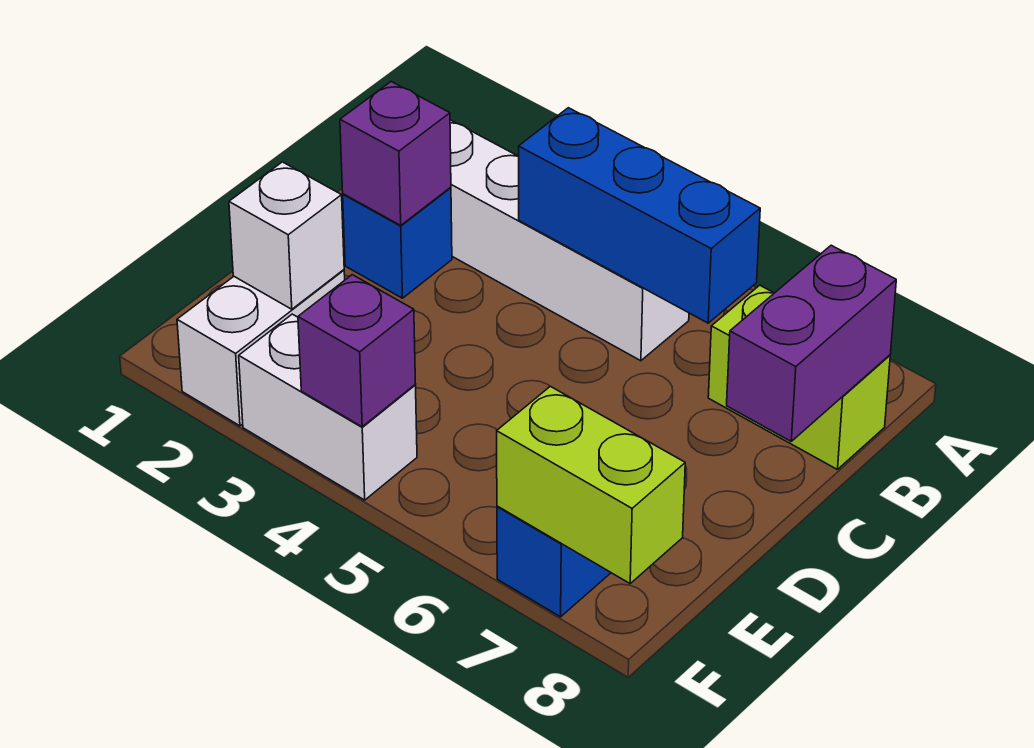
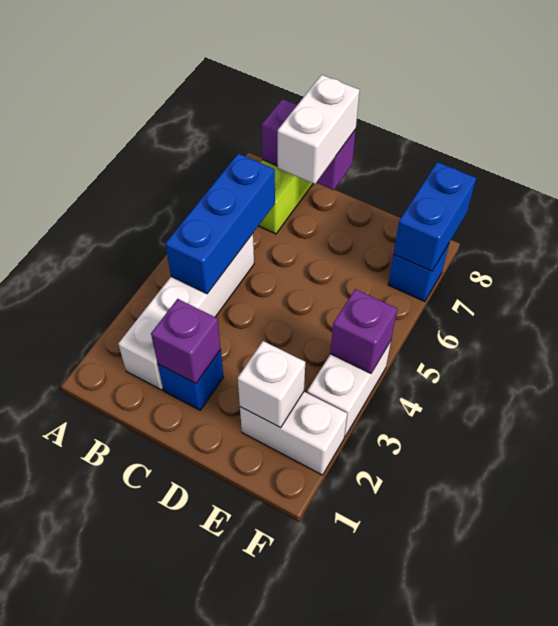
none -> white brick C7:C8 level 3
lime brick F7:F8 level 2 -> blue brick F7:F8 level 2

